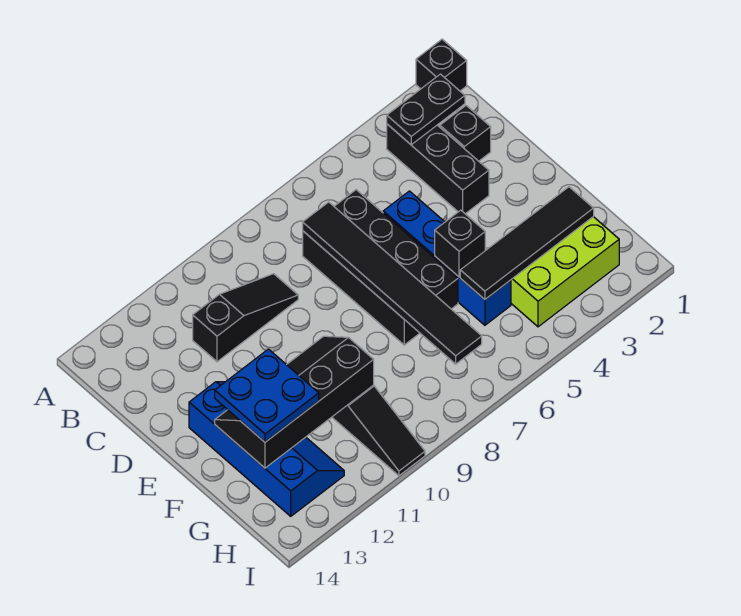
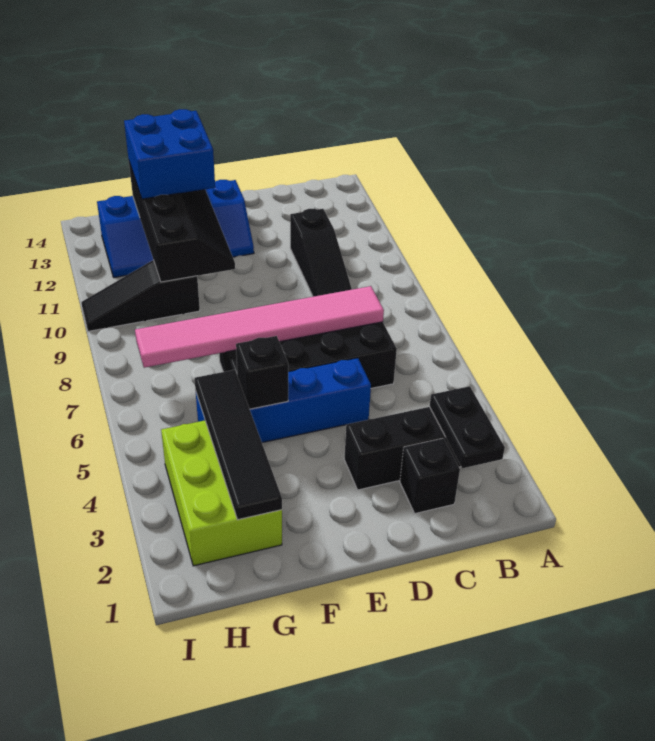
black brick A1 level 1 -> none
black tile C7:H7 level 2 -> pink tile C7:H7 level 2
blue plate F12:G13 level 3 -> blue brick F12:G13 level 3

